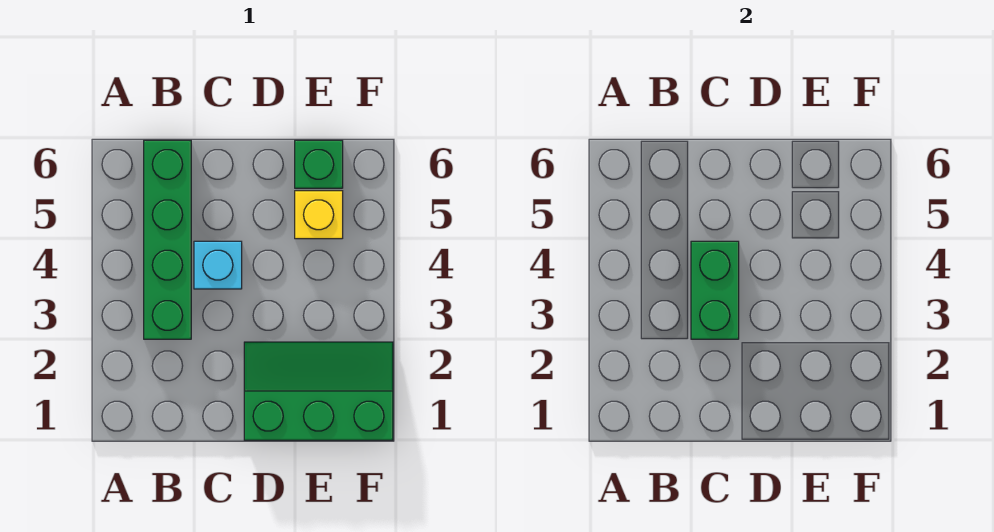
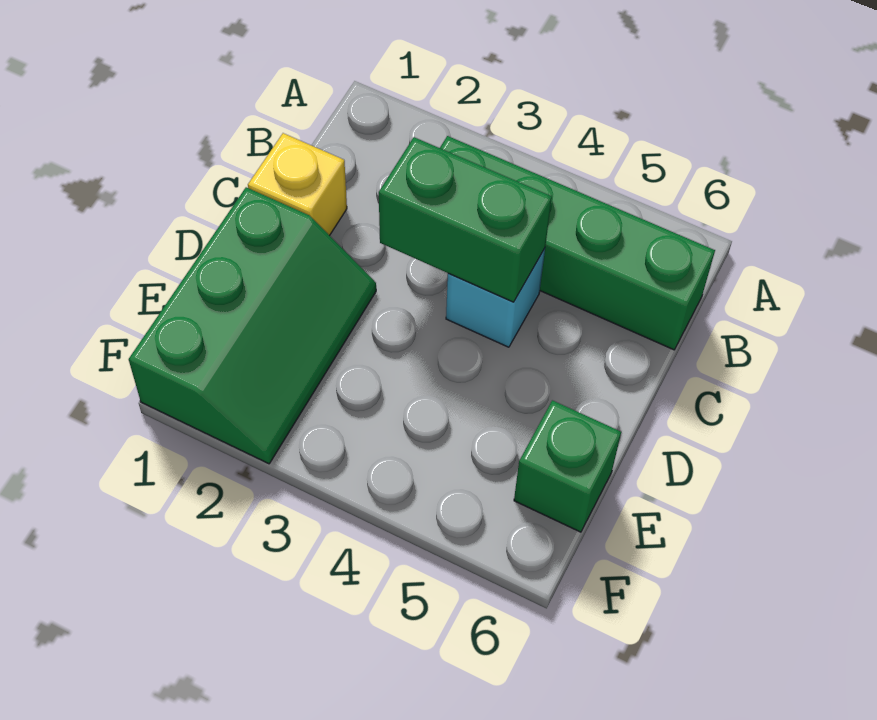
yellow brick E5 level 1 -> yellow brick C1 level 1

